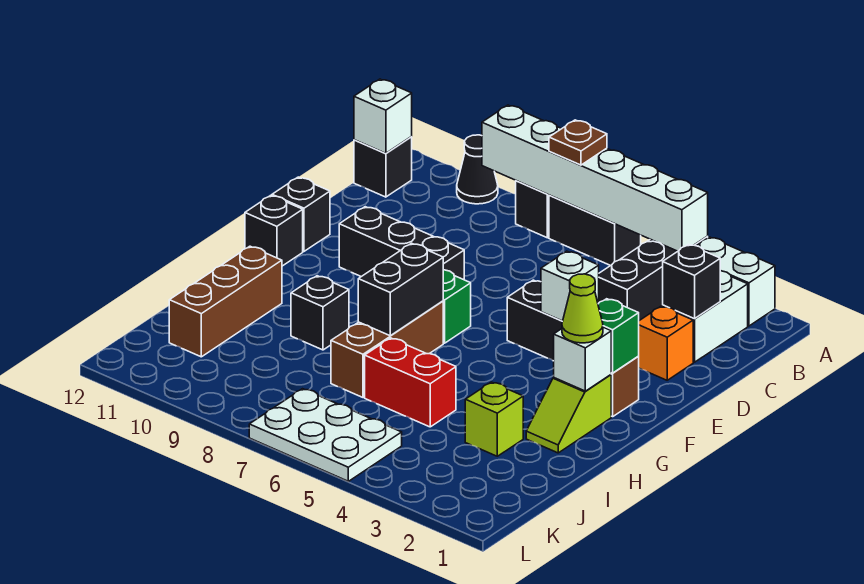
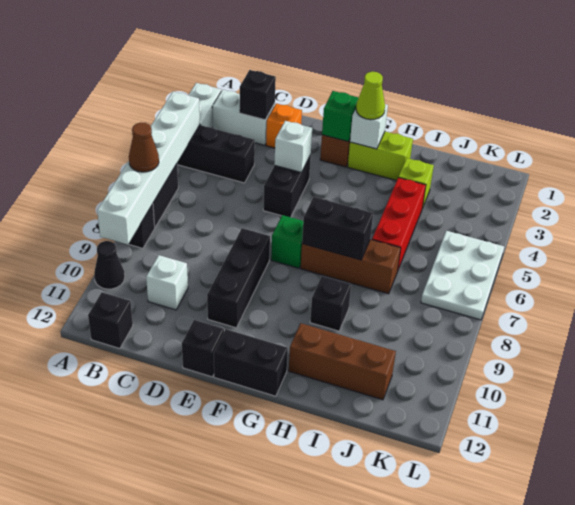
brown plate A7 level 3 -> brown cone A7 level 3
white brick B12 level 2 -> white brick C10 level 1
black brick F12 level 1 -> black brick F12:G12 level 1
lime slope G2:H2 level 1 top G -> lime brick G2:H2 level 1
red brick I5:I6 level 1 -> red brick I4:I6 level 1

